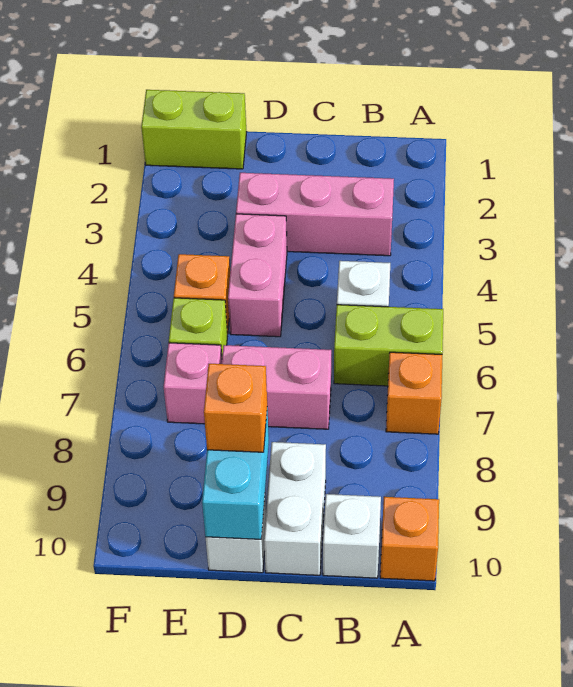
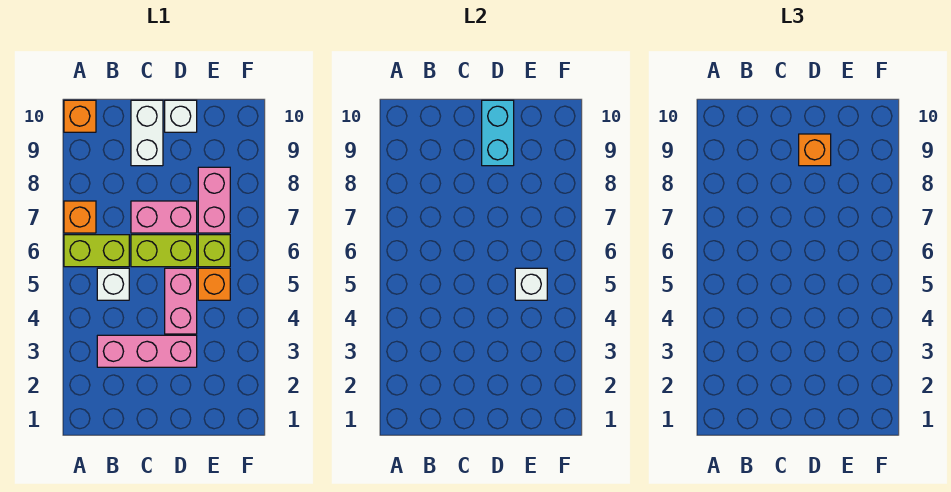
white brick B10 level 1 -> white brick E5 level 2
lime brick E1:F1 level 1 -> lime brick C6:D6 level 1
pink brick E7 level 1 -> pink brick E7:E8 level 1

